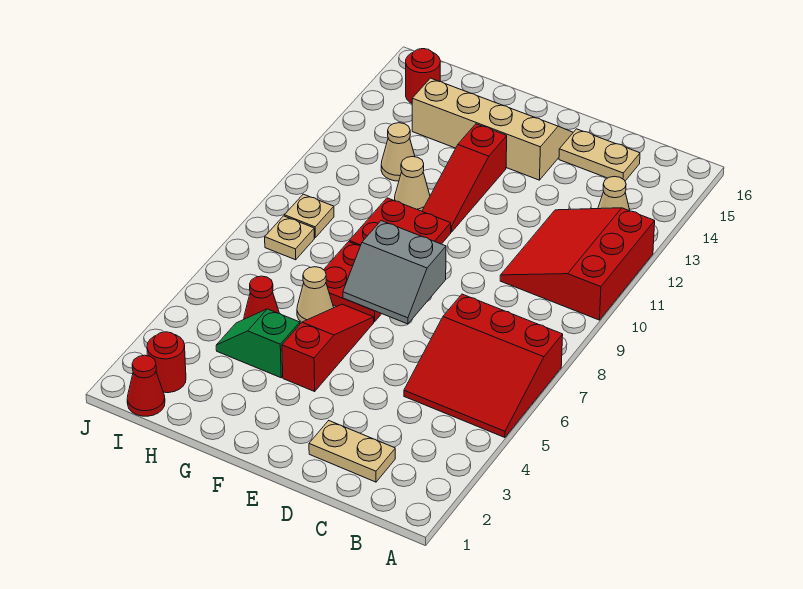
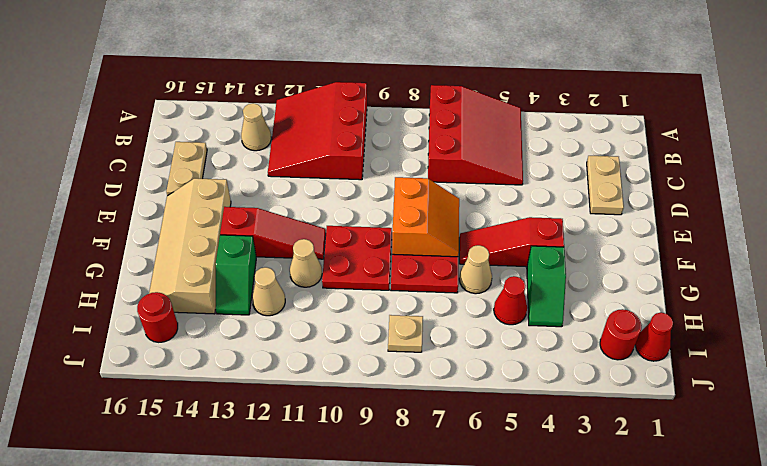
red slope A10:C12 level 1 top A -> red slope A10:C12 level 1 top 10
grey slope E7:F8 level 2 top 8 -> orange slope E7:F8 level 2 top 8
none -> green slope G13:H13 level 1 top G
tan plate I9 level 1 -> none

